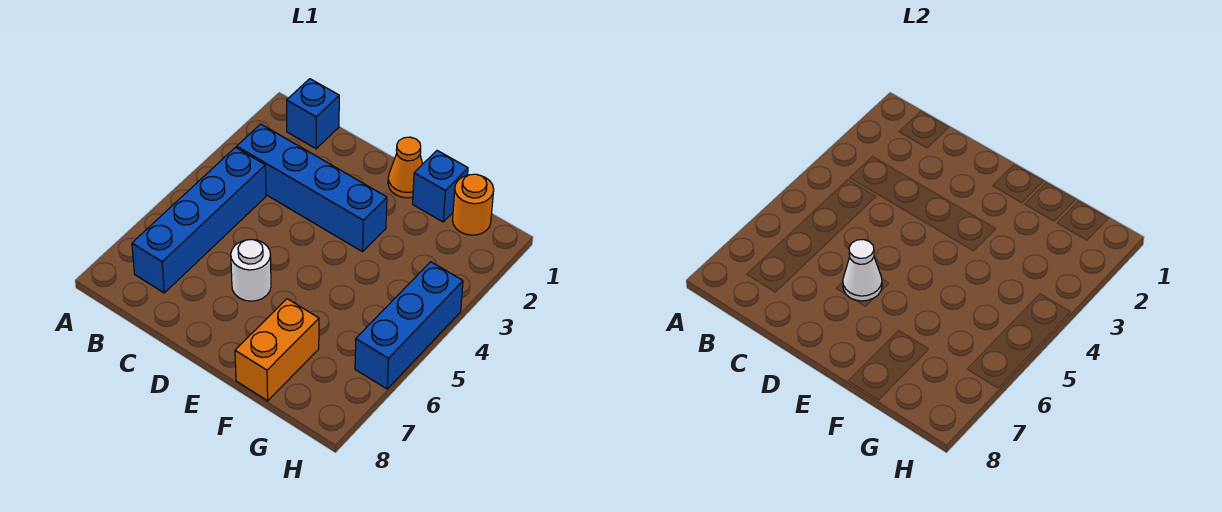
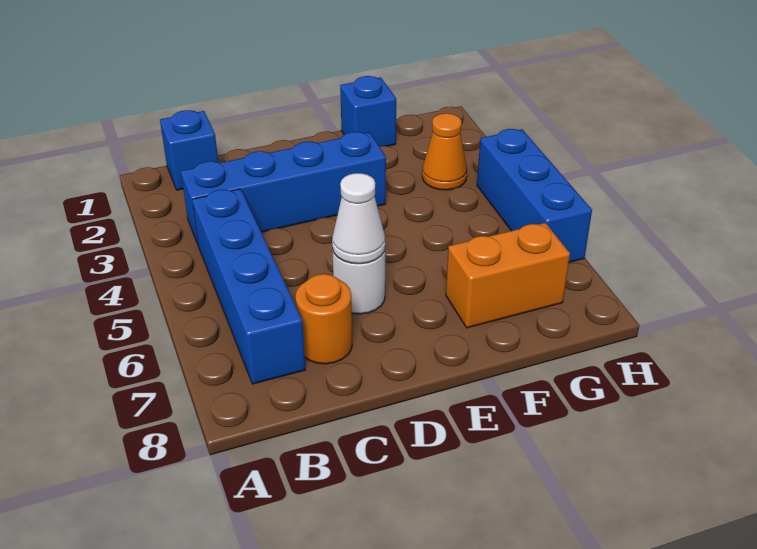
orange cone E1 level 1 -> orange cone G3 level 1
orange brick F7:F8 level 1 -> orange brick F7:G7 level 1
orange round brick G1 level 1 -> orange round brick C7 level 1

